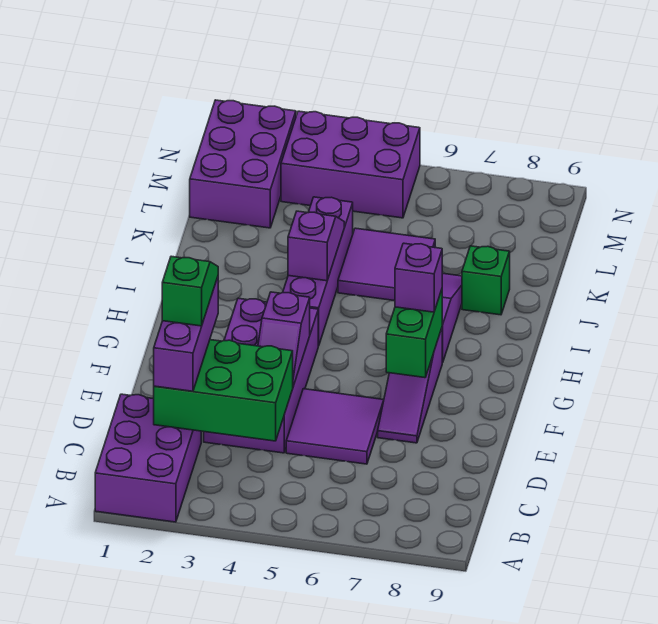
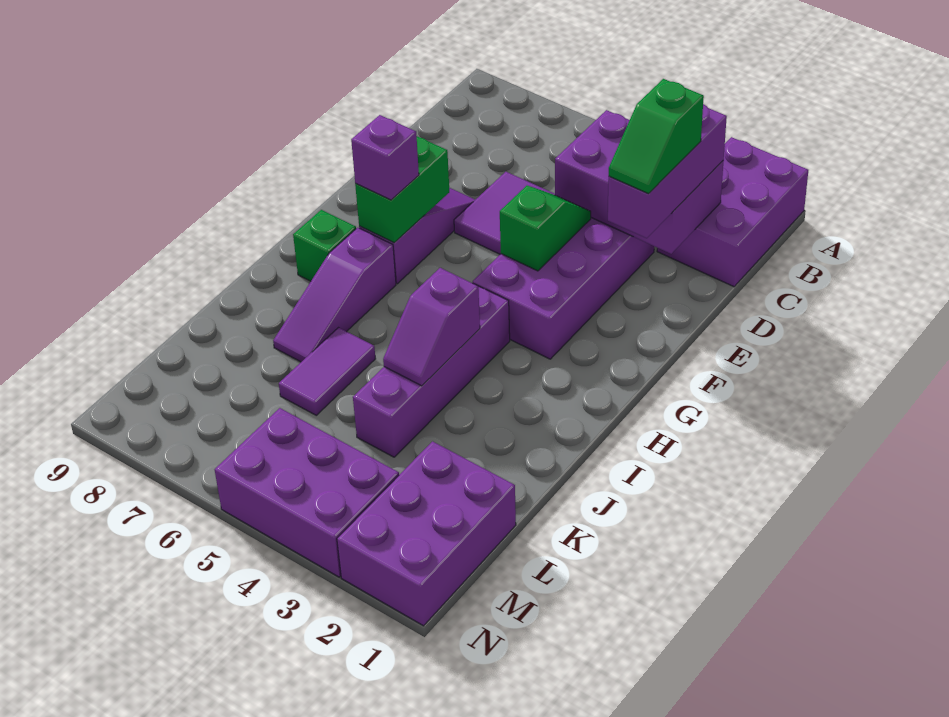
green brick C2:D4 level 2 -> purple brick C2:D4 level 2
purple slope E4:F4 level 2 top F -> green slope E4:F4 level 2 top F
purple tile J5:K6 level 1 -> purple tile J6:K6 level 1
green brick J8 level 1 -> green brick H8 level 1

